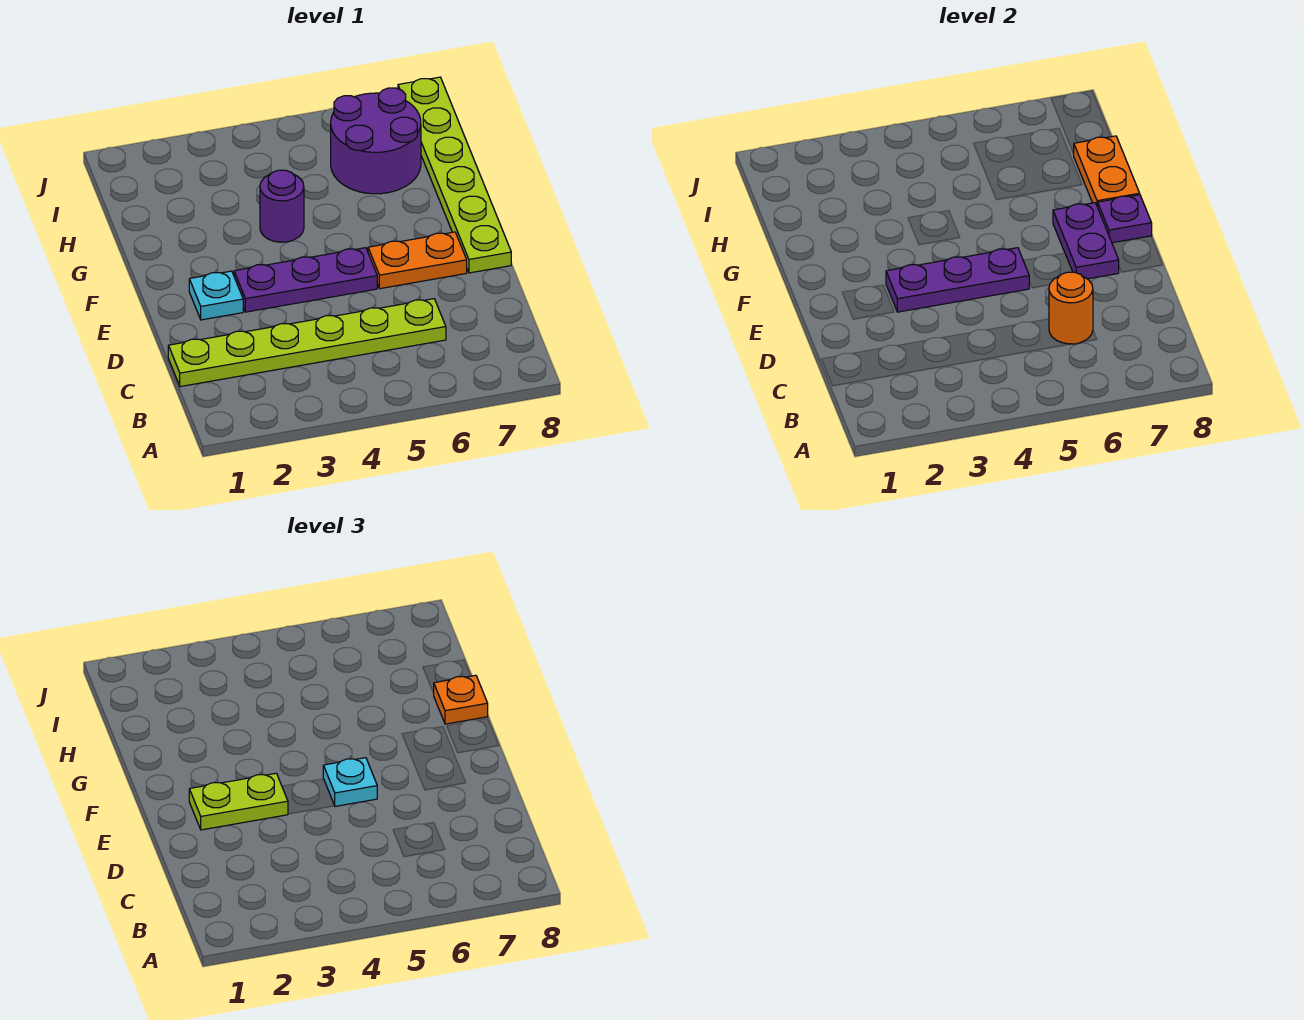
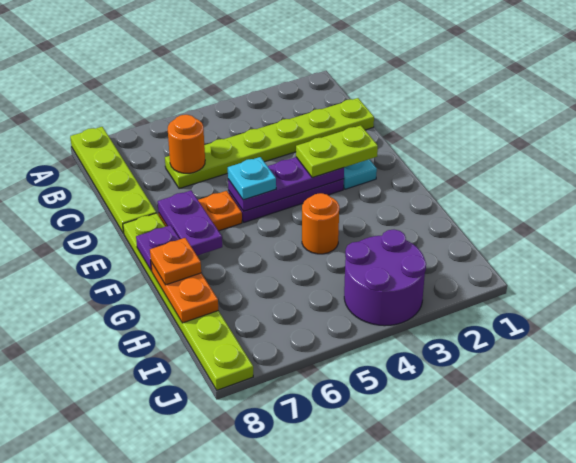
none -> lime plate A8:D8 level 1
purple round brick G4 level 1 -> orange round brick G4 level 1
purple round brick H6:I7 level 1 -> purple round brick I3:J4 level 1

